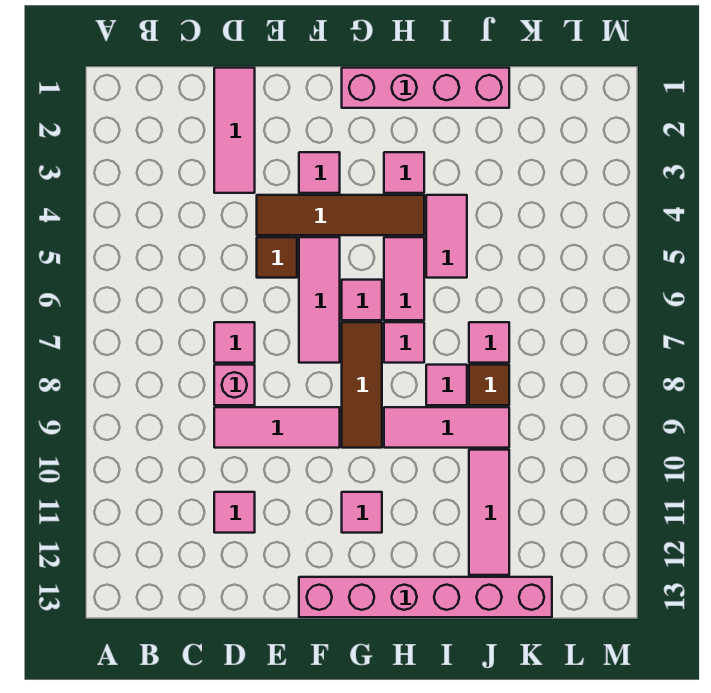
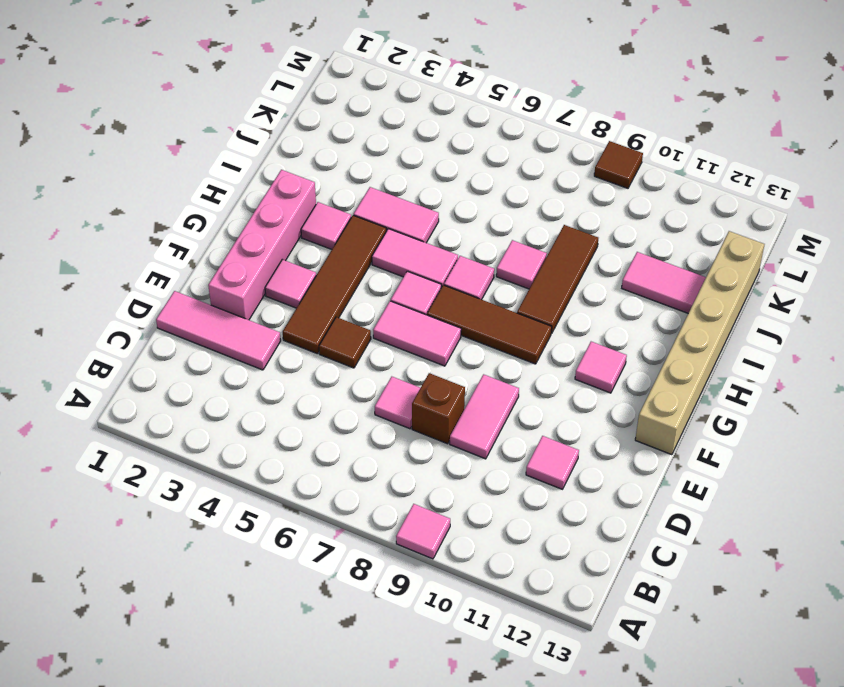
pink brick D8 level 1 -> brown brick D8 level 1
pink tile D9:F9 level 1 -> pink tile D9:E9 level 1
pink tile F5:F7 level 1 -> pink tile F6:F7 level 1
pink brick F13:K13 level 1 -> tan brick F13:K13 level 1
pink brick G1:J1 level 1 -> pink brick E2:H2 level 1
pink tile H9:J9 level 1 -> brown tile H9:J9 level 1
pink tile J7 level 1 -> pink tile A9 level 1
brown tile J8 level 1 -> brown tile M9 level 1
pink tile J10:J12 level 1 -> pink tile J11:J12 level 1

